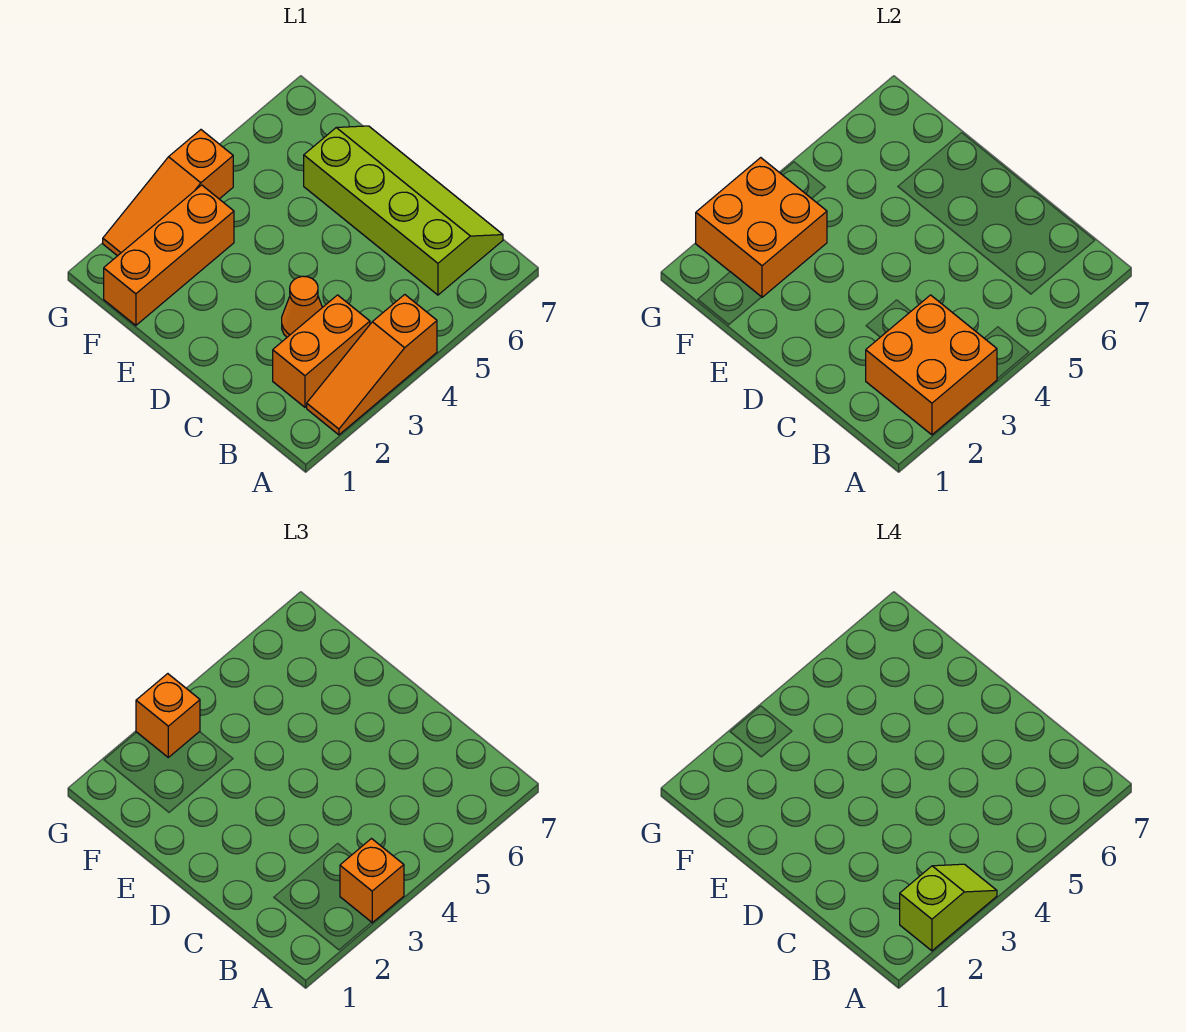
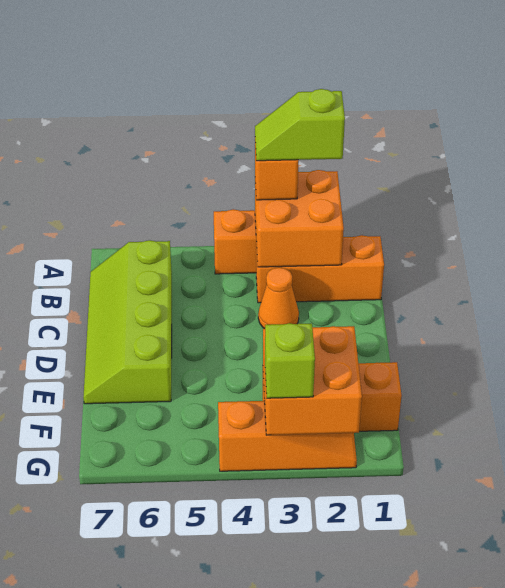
orange brick B2:B3 level 1 -> orange brick B1:B3 level 1
orange brick G3 level 3 -> lime brick G3 level 3

